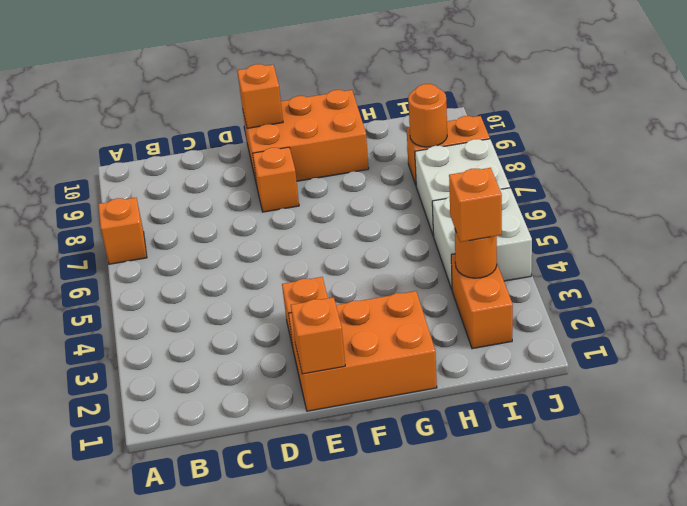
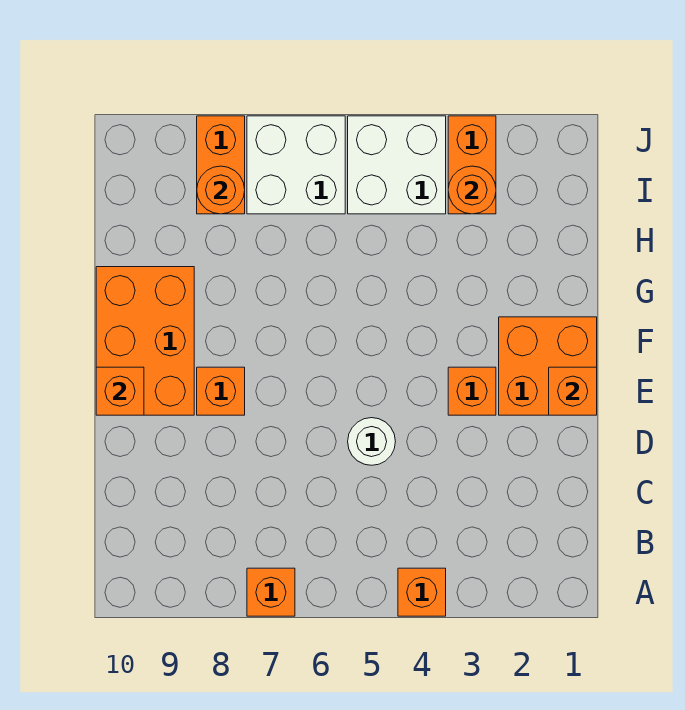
none -> white round brick D5 level 1
orange brick E1:G2 level 1 -> orange brick E1:F2 level 1
orange brick I2:I3 level 1 -> orange brick I3:J3 level 1
orange brick I3 level 3 -> orange brick A4 level 1

